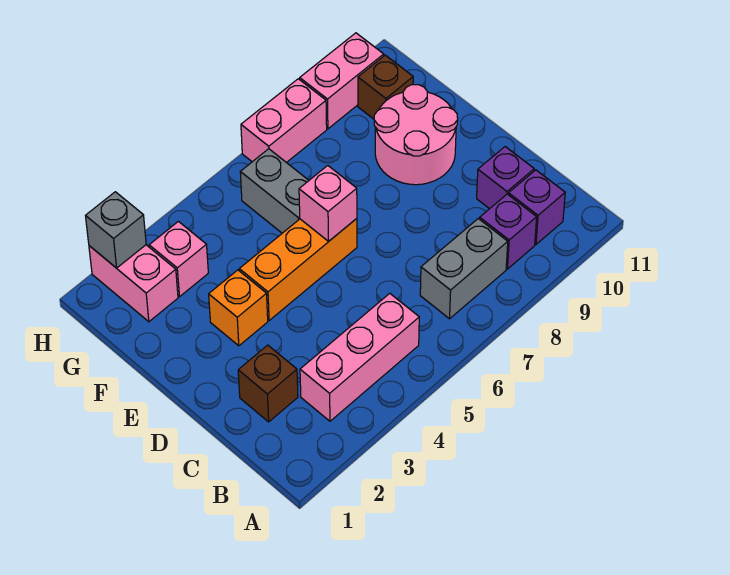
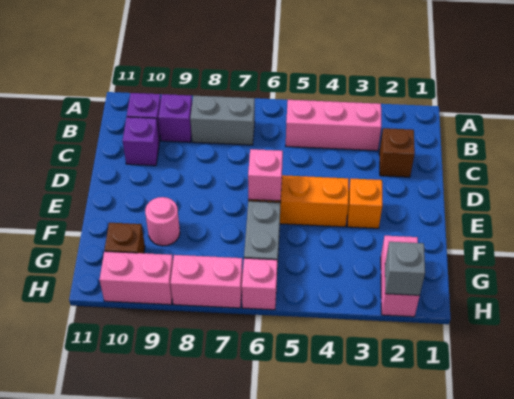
pink round brick E9:F10 level 1 -> pink round brick F9 level 1
pink brick G3 level 1 -> pink brick H6 level 1

